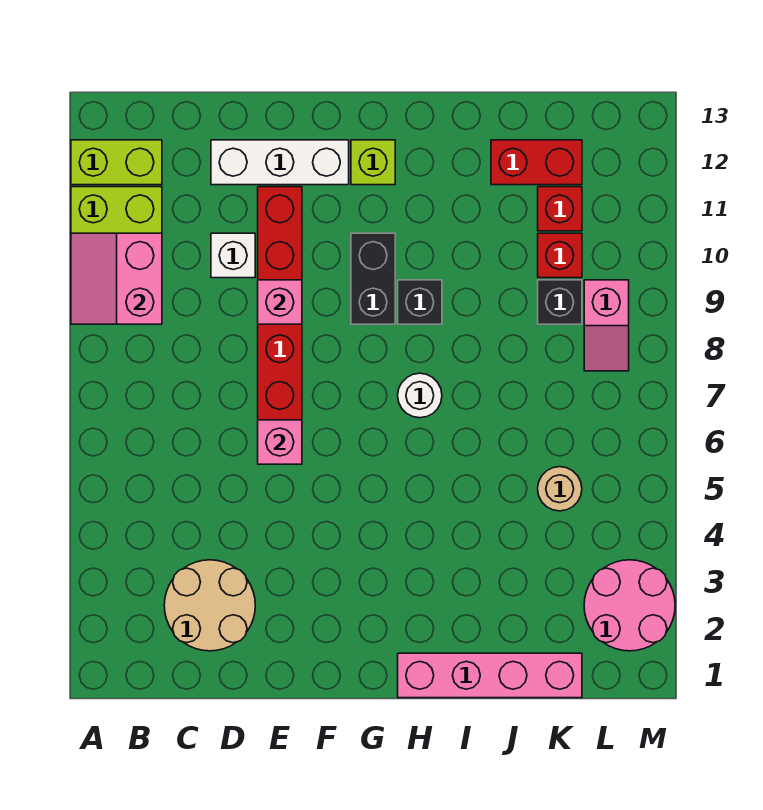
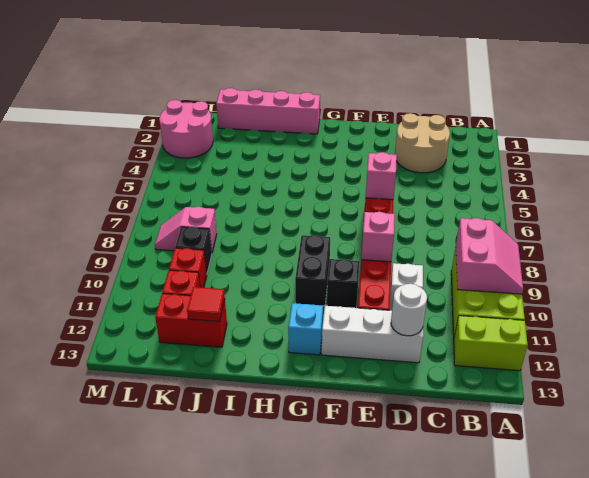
lime brick G12 level 1 -> cyan brick G12 level 1
white round brick H7 level 1 -> white round brick D12 level 2
black brick H9 level 1 -> black brick F10 level 1
none -> red tile J12 level 2
tan round brick K5 level 1 -> none
pink slope L8:L9 level 1 top 9 -> pink slope K8:L8 level 1 top K

